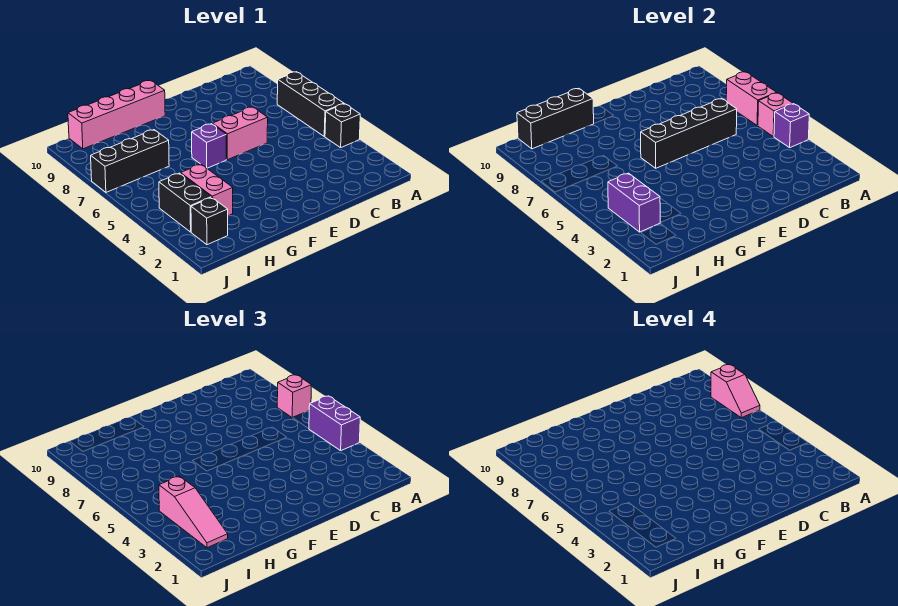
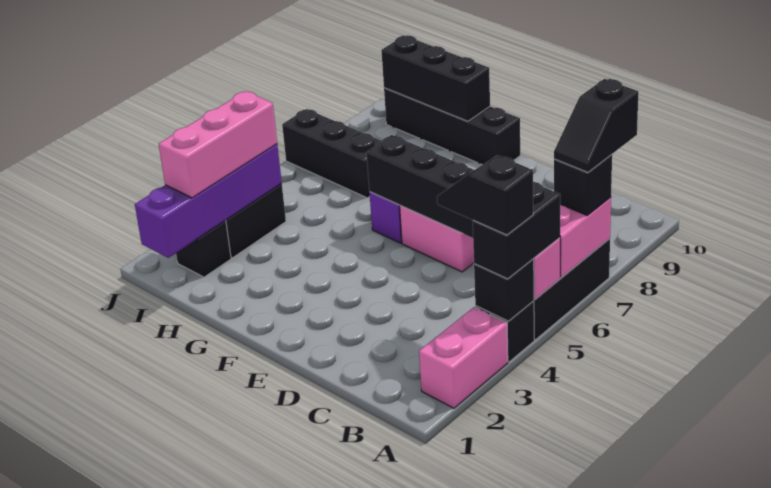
purple brick A4 level 2 -> black brick A4 level 2
purple brick A4:A5 level 3 -> black brick A4:A5 level 3
none -> black slope A4:B4 level 4 top A
pink brick A7 level 3 -> black brick A7 level 3
pink slope A7:A8 level 4 top 8 -> black slope A7:A8 level 4 top 8
pink brick F10:I10 level 1 -> black brick F10:I10 level 1
pink brick H3:H4 level 1 -> pink brick A2:A3 level 1
pink slope I2:I4 level 3 top 4 -> pink brick I2:I4 level 3
purple brick I3:I4 level 2 -> purple brick I1:I4 level 2

